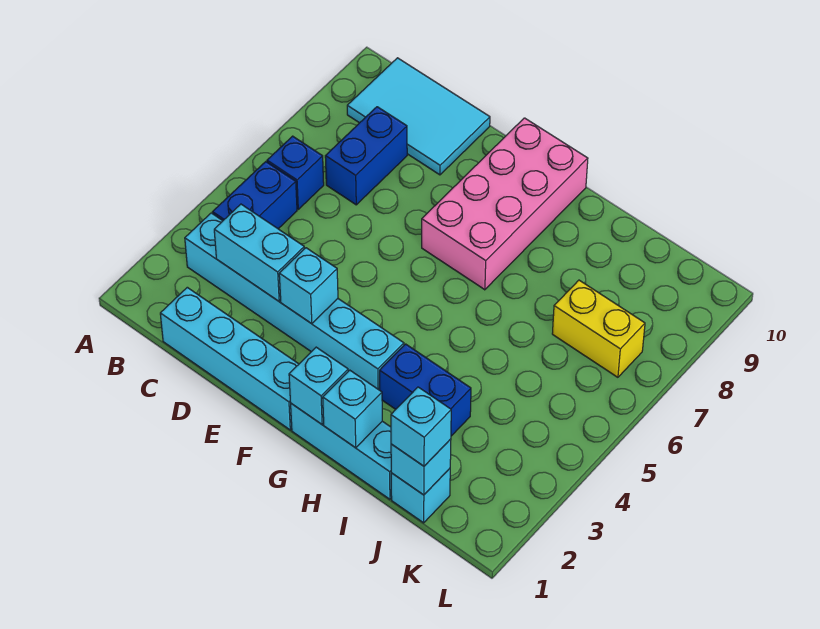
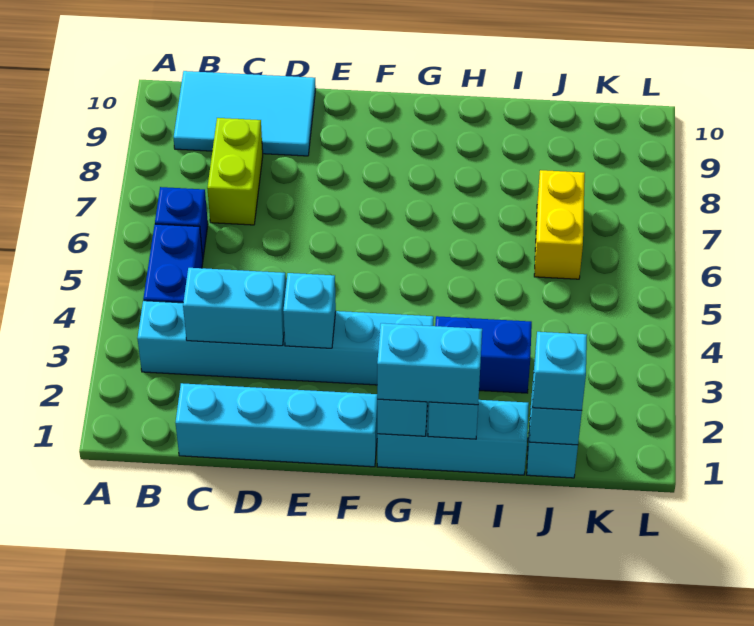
blue brick C7:C8 level 1 -> lime brick C7:C8 level 1
pink brick F7:G10 level 1 -> none
none -> cyan brick G1:H1 level 3
yellow brick J7:K7 level 1 -> yellow brick J6:J7 level 1

